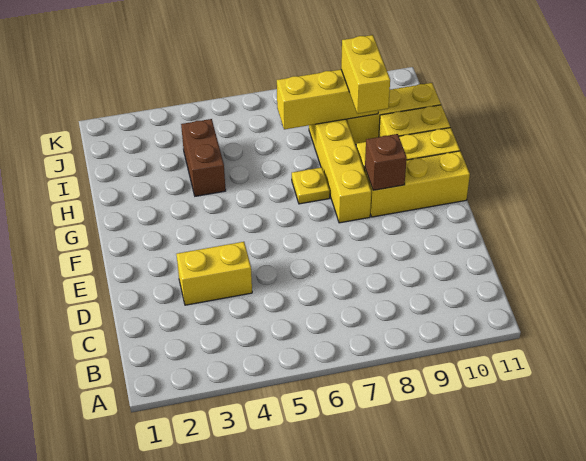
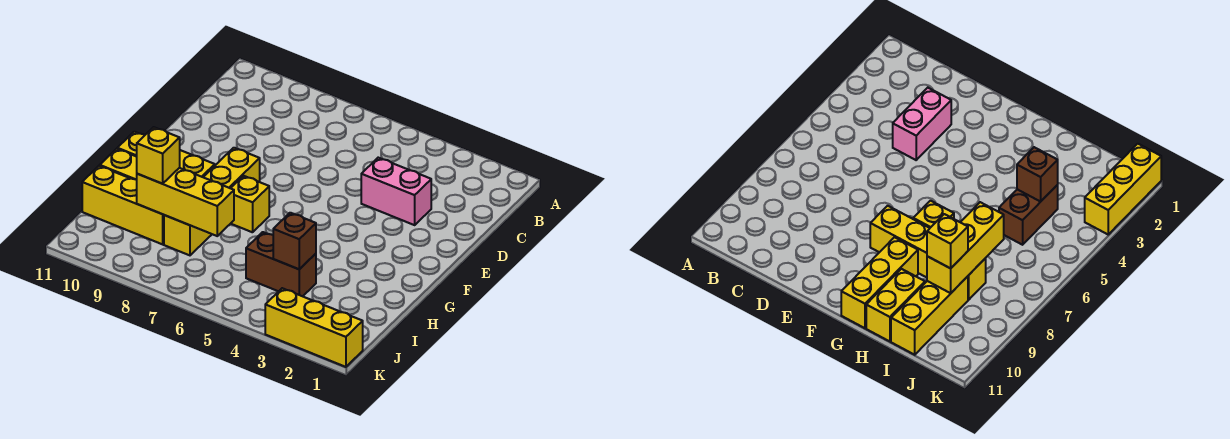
yellow brick D3:D4 level 1 -> pink brick D3:D4 level 1
yellow brick F9:F11 level 1 -> yellow brick K1:K3 level 1
brown brick F9 level 2 -> brown brick I4 level 2
yellow plate G7 level 1 -> yellow brick G7 level 1
brown brick H4:I4 level 1 -> brown brick I4:I5 level 1
yellow brick H9:I9 level 3 -> yellow brick I9 level 3

